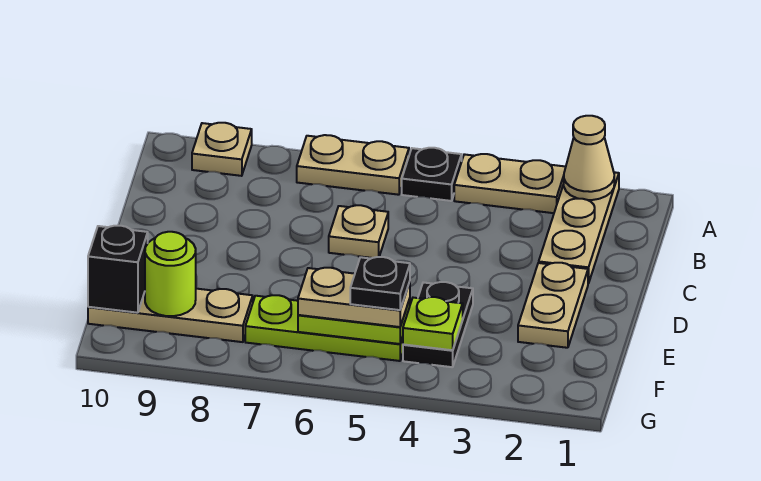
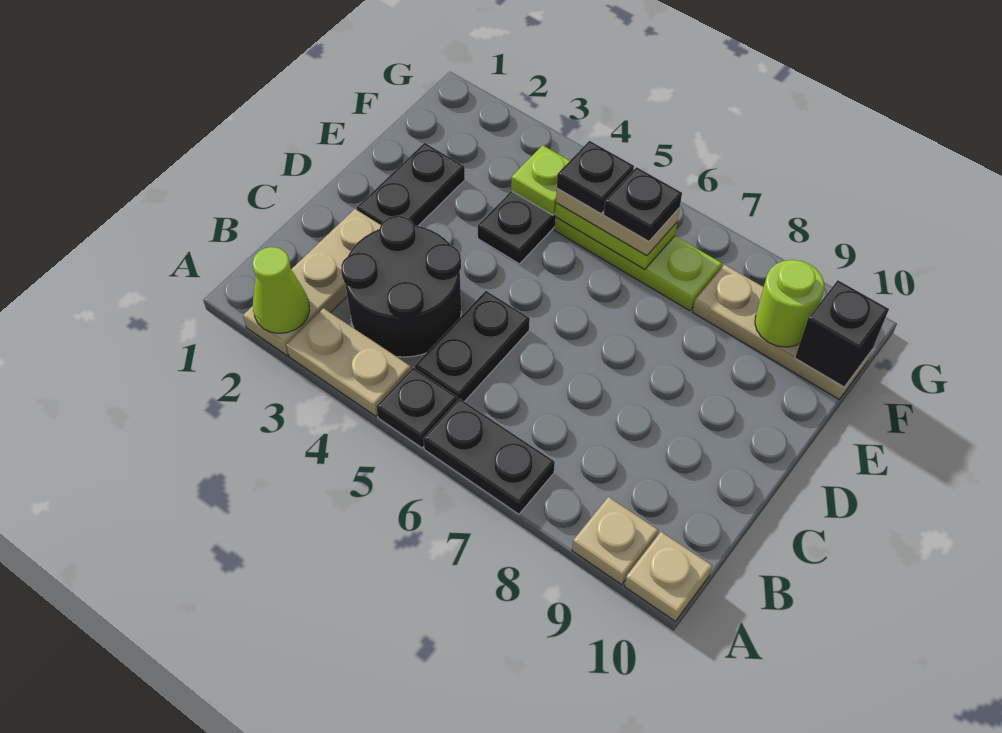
tan cone A2 level 2 -> lime cone A2 level 2
tan plate A6:A7 level 1 -> black plate A6:A7 level 1
none -> black round brick B3:C4 level 1
none -> black plate B5:C5 level 1
tan plate C6 level 1 -> tan plate A10 level 1
tan plate D2:E2 level 1 -> black plate D2:E2 level 1
none -> black plate F6 level 4

